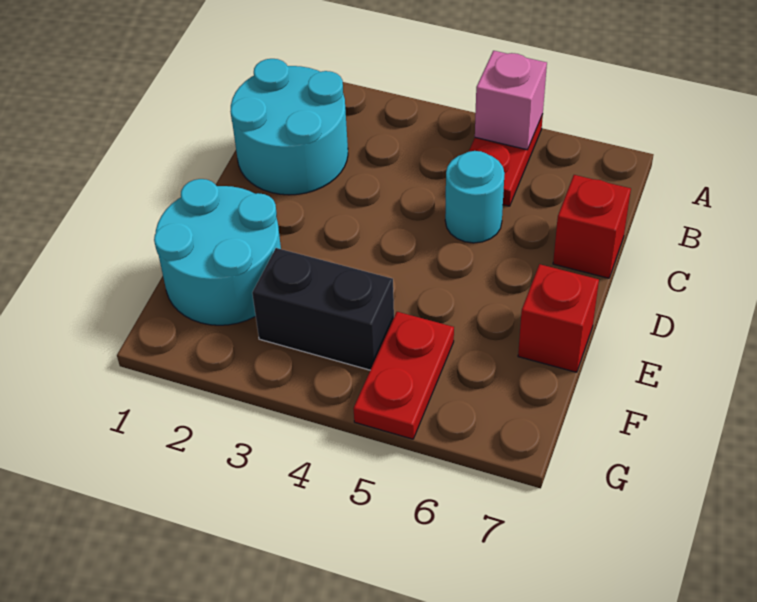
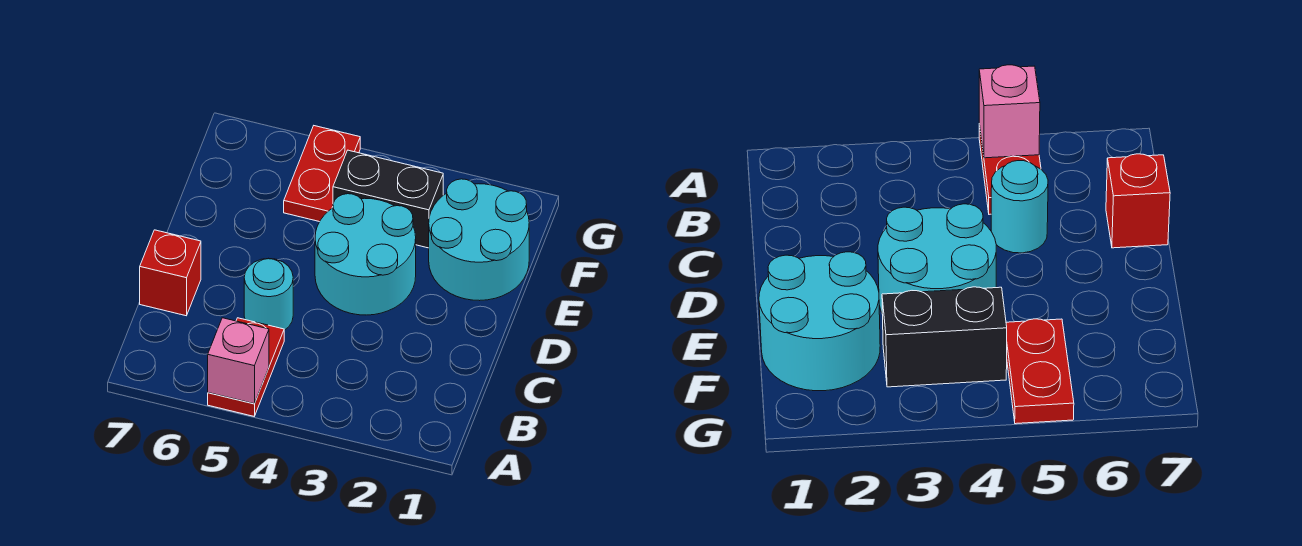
cyan round brick B1:C2 level 1 -> cyan round brick D3:E4 level 1
red brick E7 level 1 -> none

